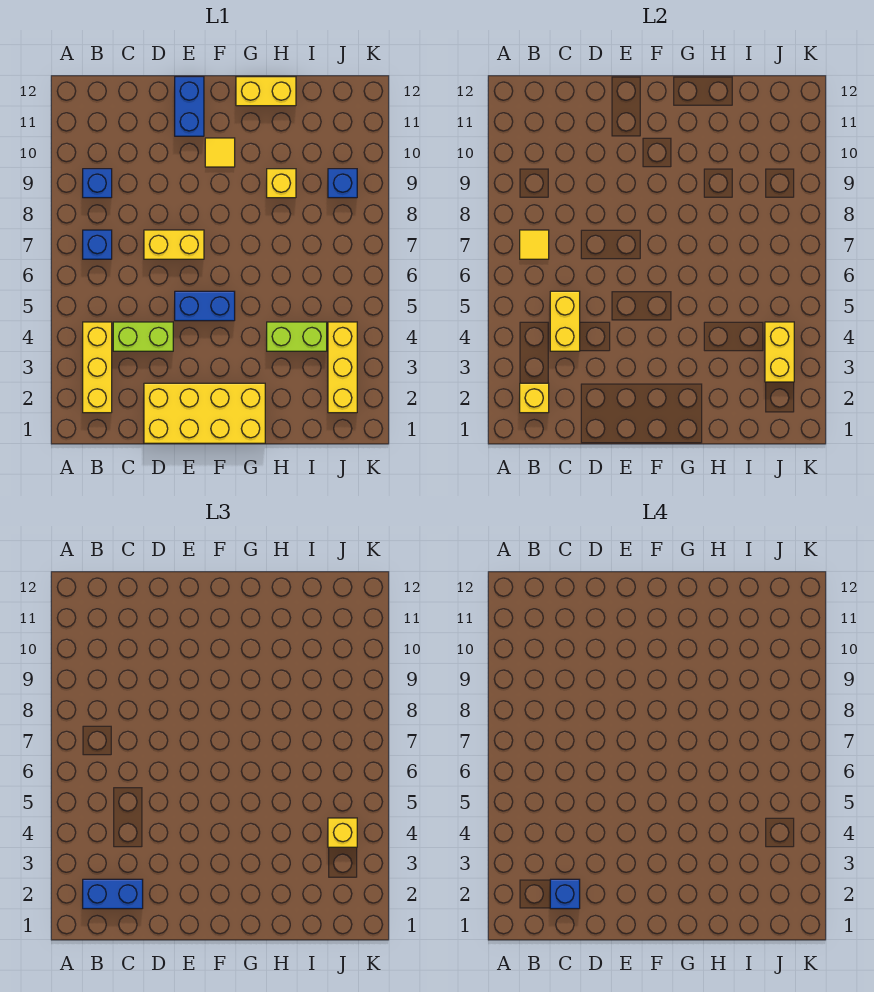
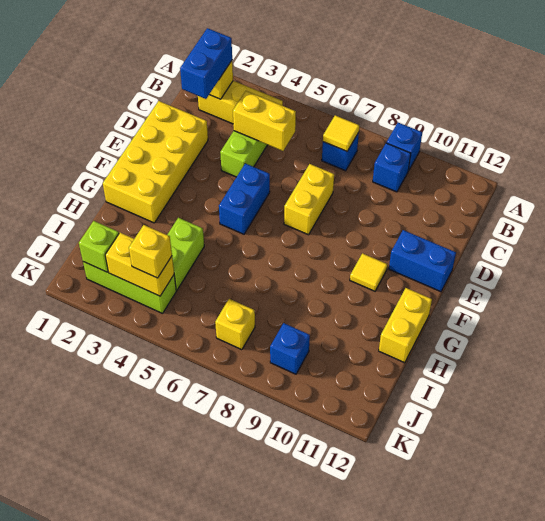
blue brick C2 level 4 -> blue brick A9 level 1
yellow brick H9 level 1 -> yellow brick J7 level 1
yellow brick J2:J4 level 1 -> lime brick J2:J4 level 1
none -> lime brick J2 level 2

